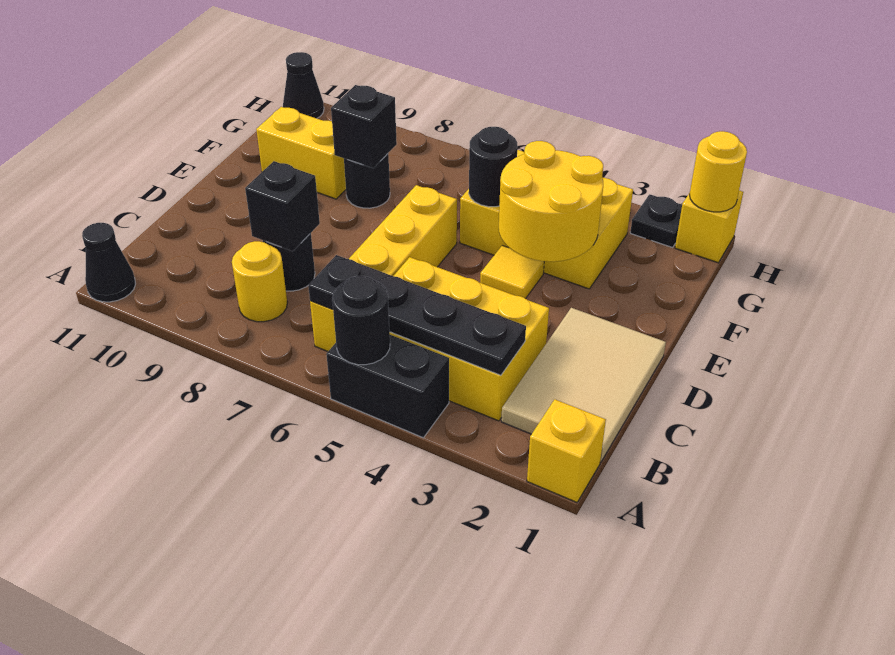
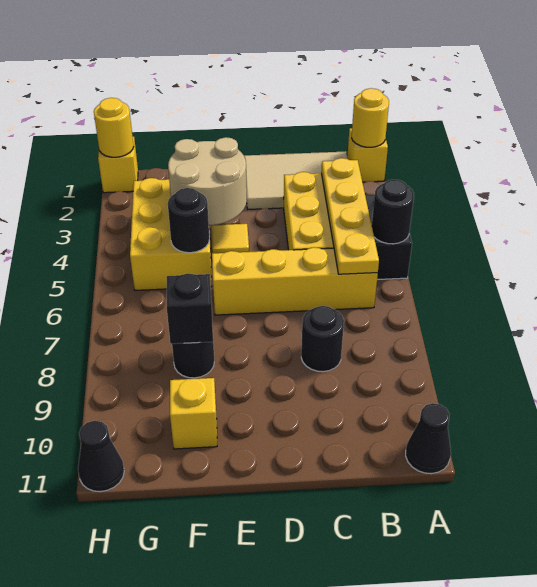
black plate B3:B6 level 2 -> yellow plate B3:B6 level 2
yellow round brick B8 level 1 -> yellow round brick A1 level 2
black brick C8 level 2 -> none
yellow round brick E3:F4 level 2 -> tan round brick E3:F4 level 2
yellow brick F9:F10 level 1 -> yellow brick F10 level 1
black plate H2 level 1 -> none

